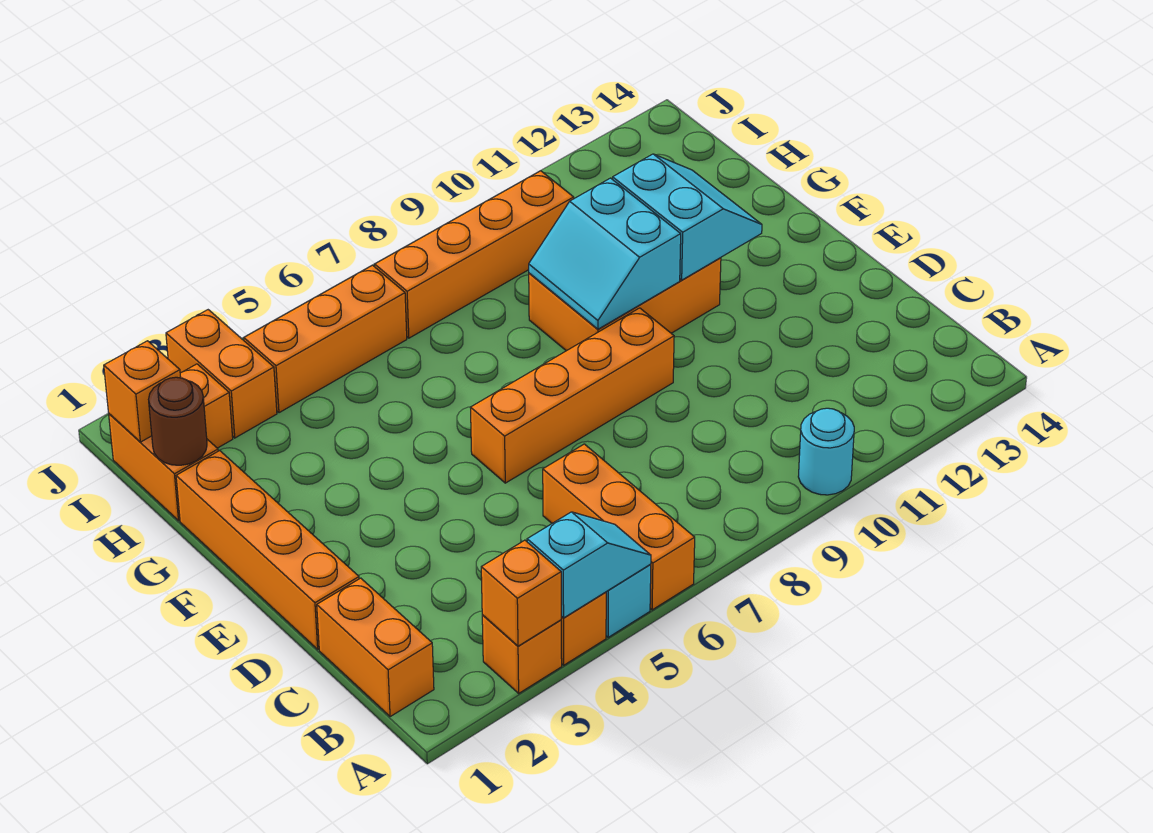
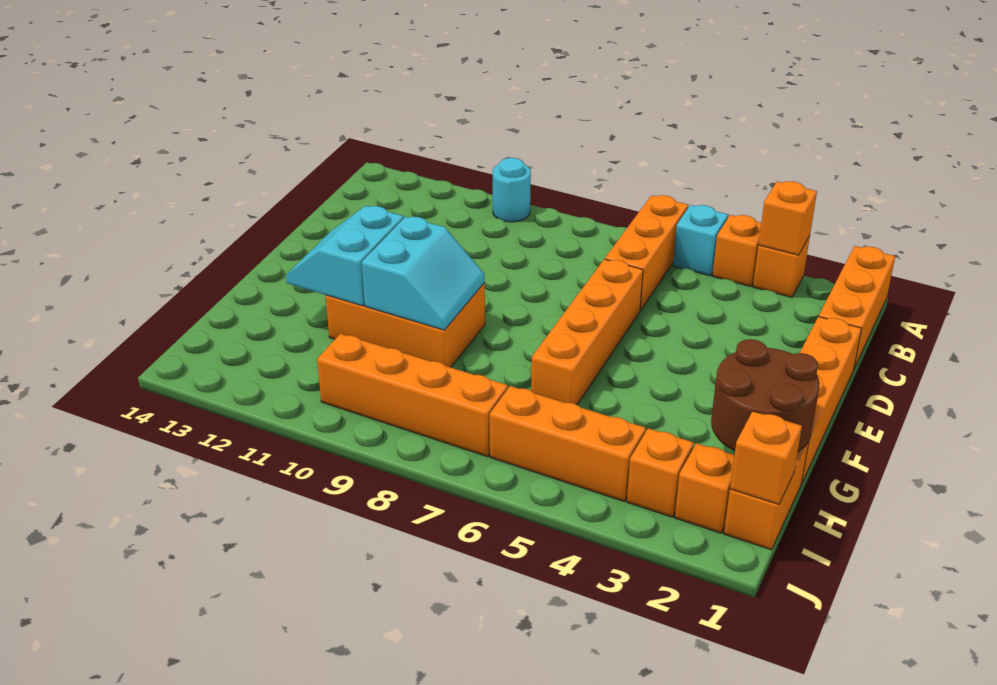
cyan slope A4:A5 level 2 top 4 -> none
orange brick B1:C1 level 1 -> orange brick A1:C1 level 1
orange brick E6:E9 level 1 -> orange brick D6:G6 level 1
brown round brick H1 level 2 -> brown round brick G1:H2 level 2
orange brick I3:J3 level 1 -> orange brick I3 level 1

